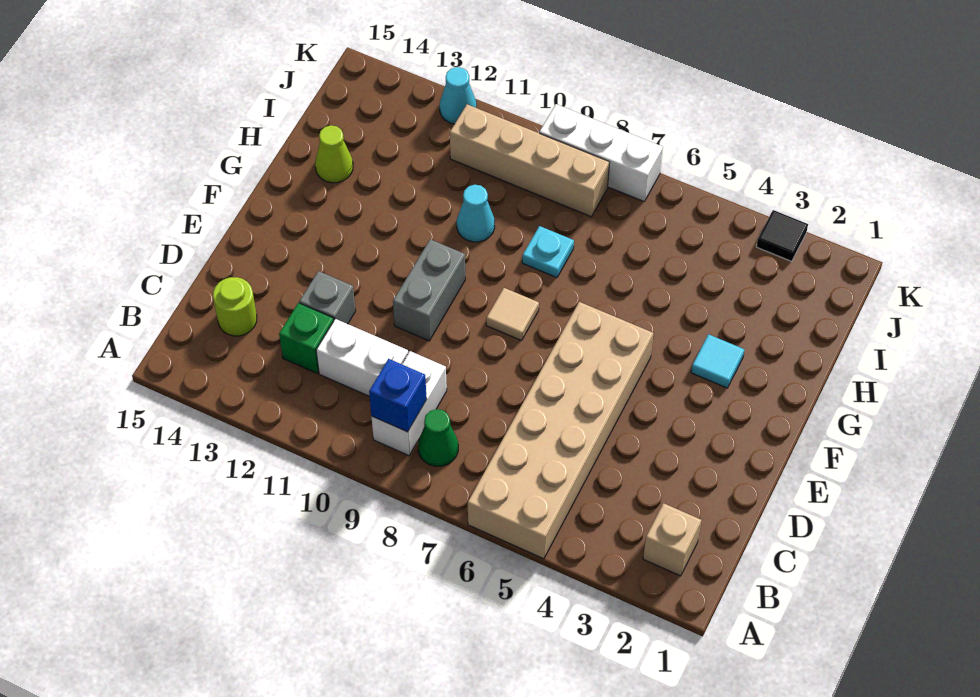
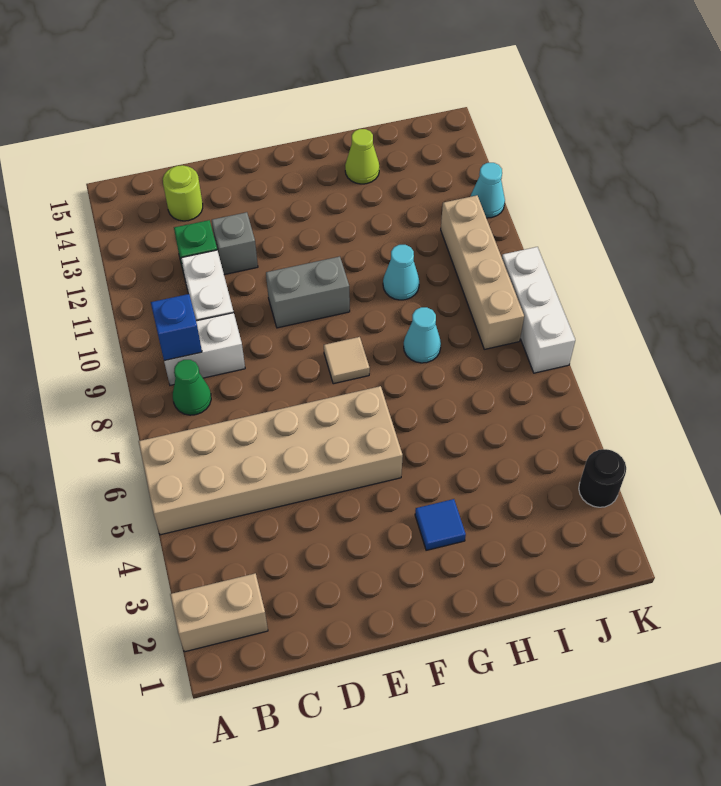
tan brick B2 level 1 -> tan brick A2:B2 level 1
cyan tile G3 level 1 -> blue tile G3 level 1
cyan plate H8 level 1 -> cyan cone H8 level 1
black tile K3 level 1 -> black round brick K3 level 1

